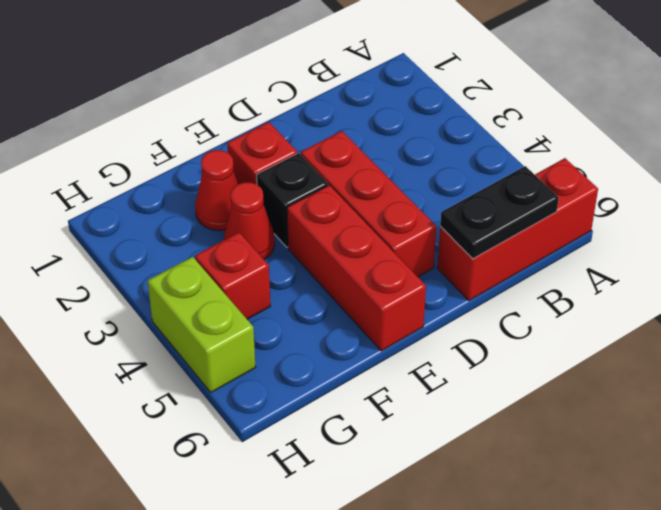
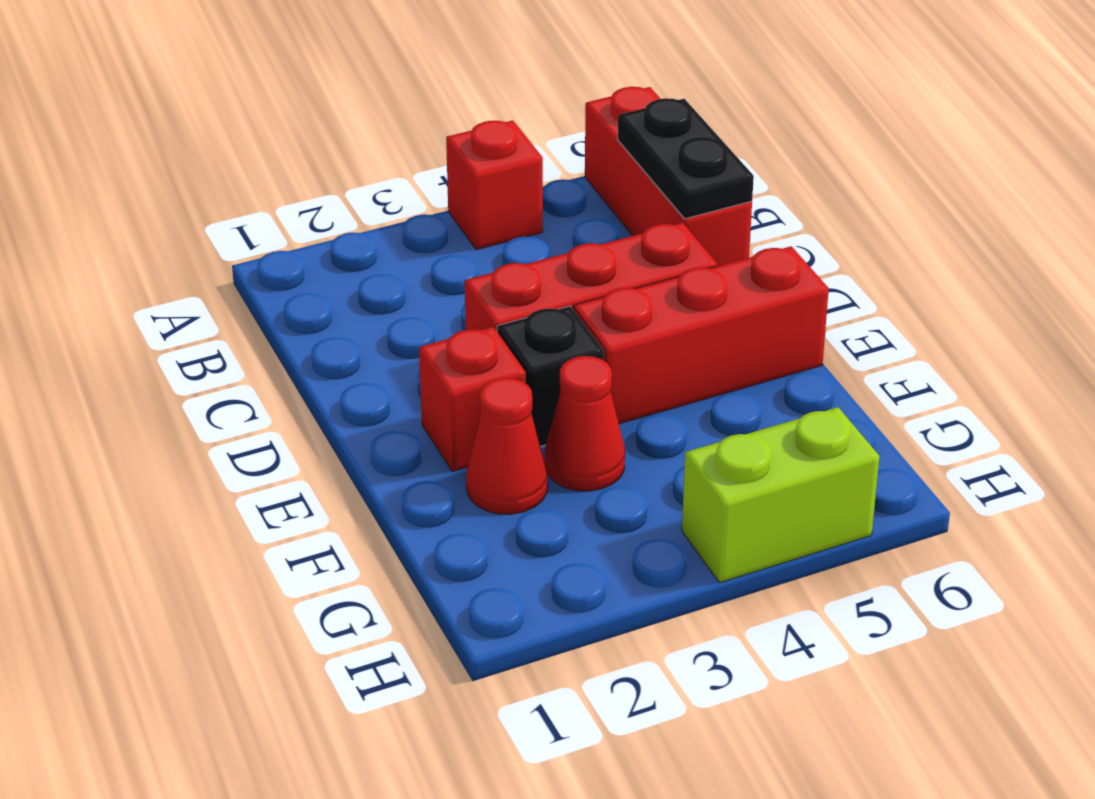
red brick G4 level 1 -> red brick A4 level 1

